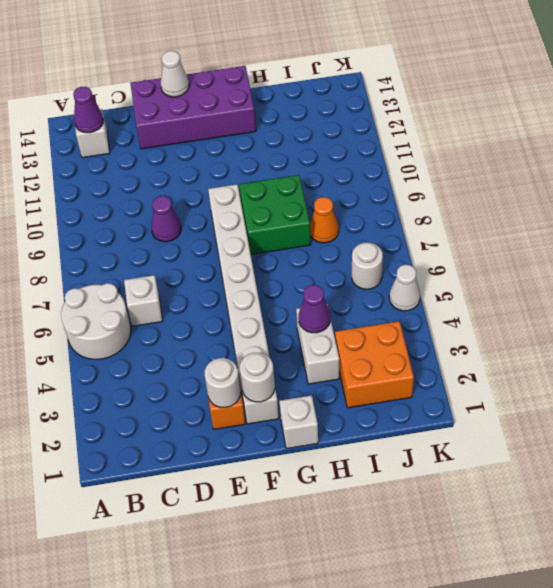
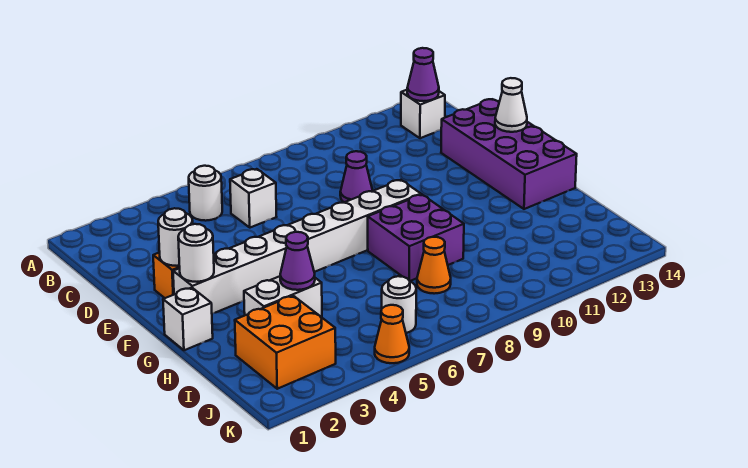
white round brick A5:B6 level 1 -> white round brick B5 level 1
green brick G8:H9 level 1 -> purple brick G8:H9 level 1
white cone K5 level 1 -> orange cone K5 level 1

